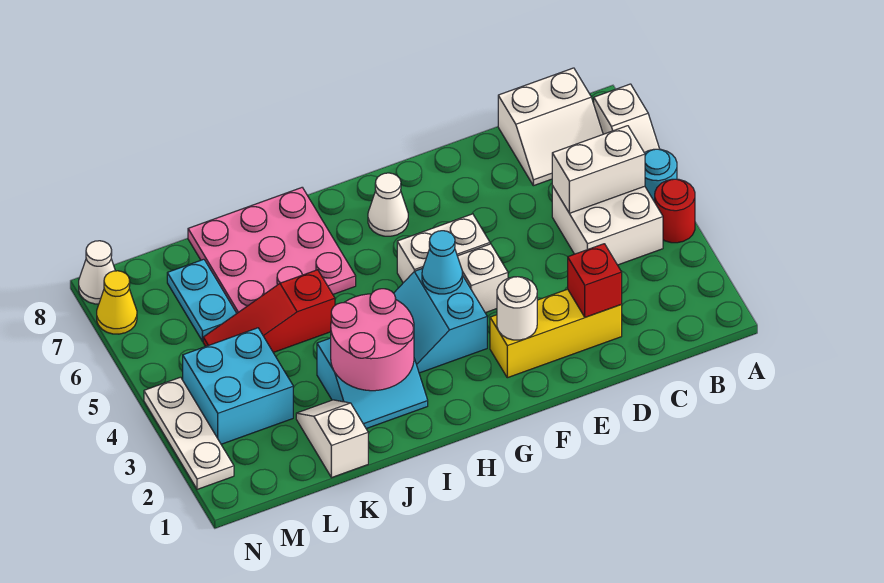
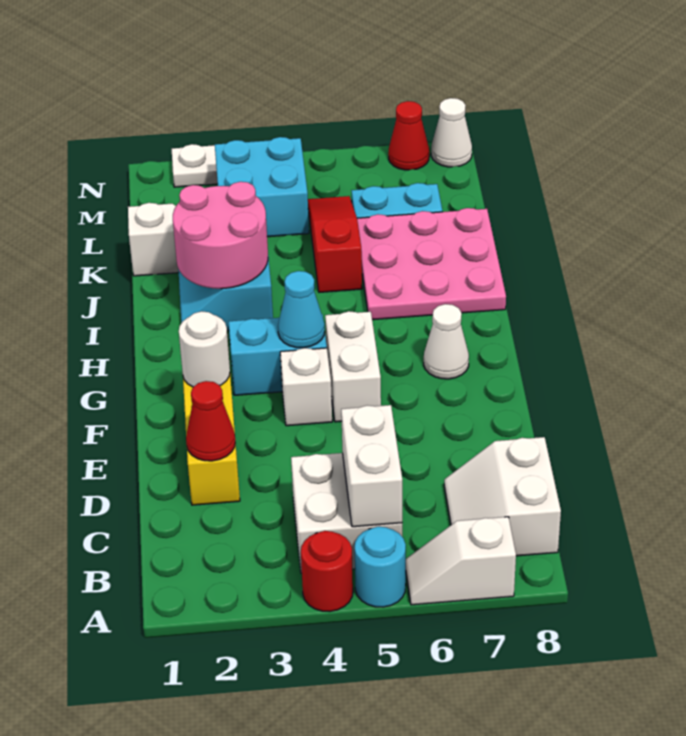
red brick D2 level 2 -> red cone D2 level 2
yellow cone N7 level 1 -> red cone N7 level 1

